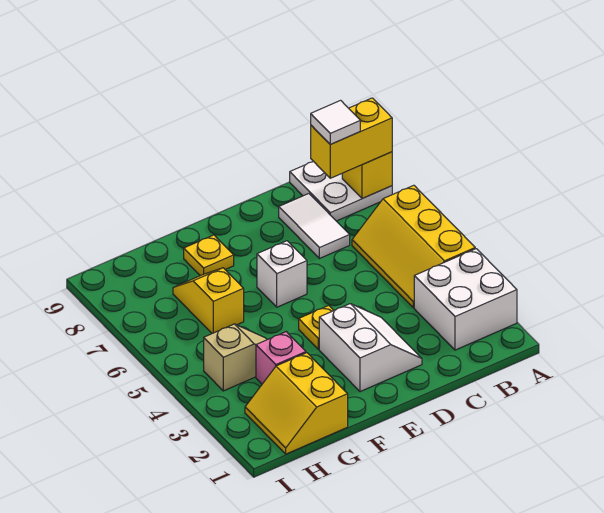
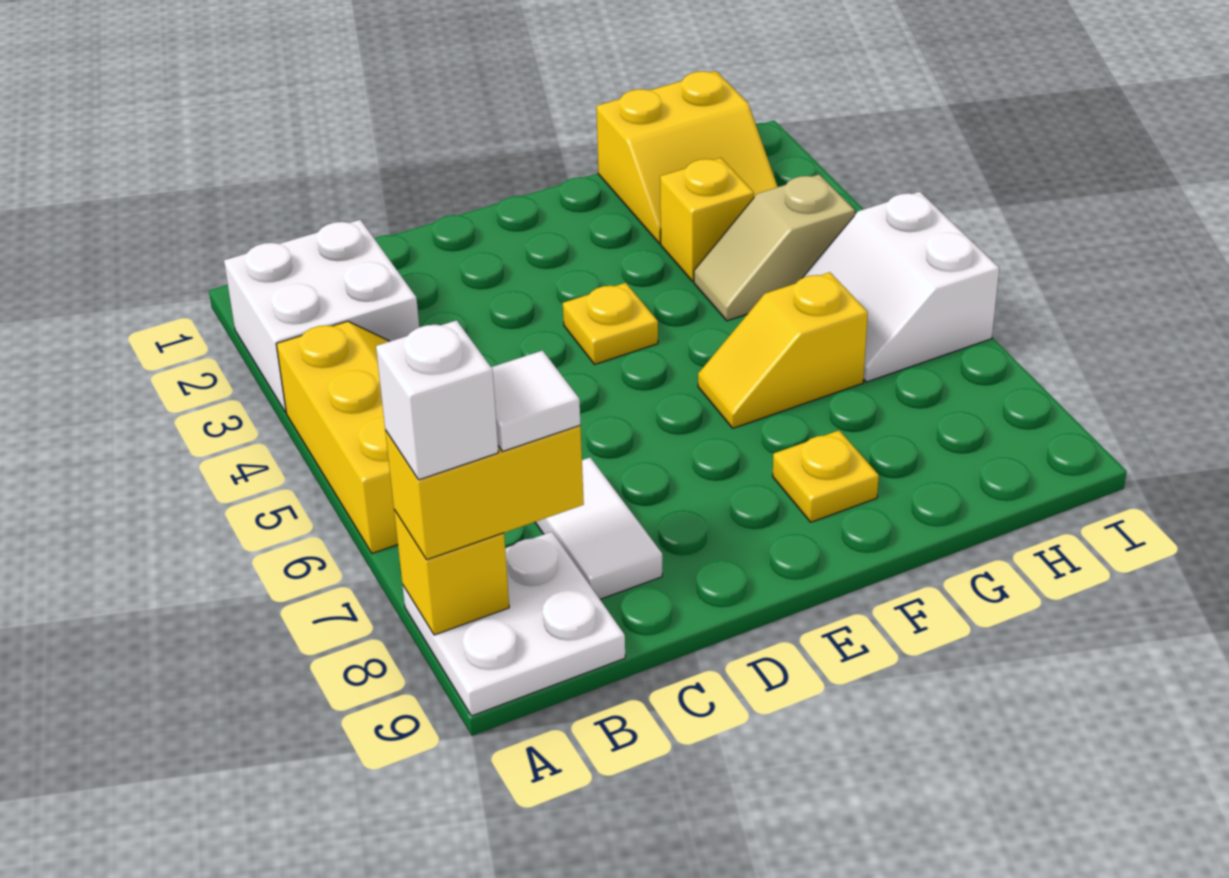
white slope D2:E3 level 1 top E -> white slope H5:I6 level 1 top I
white brick E6 level 1 -> white brick A8 level 4
yellow slope G1:H2 level 1 top G -> yellow slope G1:H2 level 1 top 1
pink brick G3 level 1 -> yellow brick G3 level 1
yellow slope G6:G7 level 1 top 6 -> yellow slope F6:G6 level 1 top G

